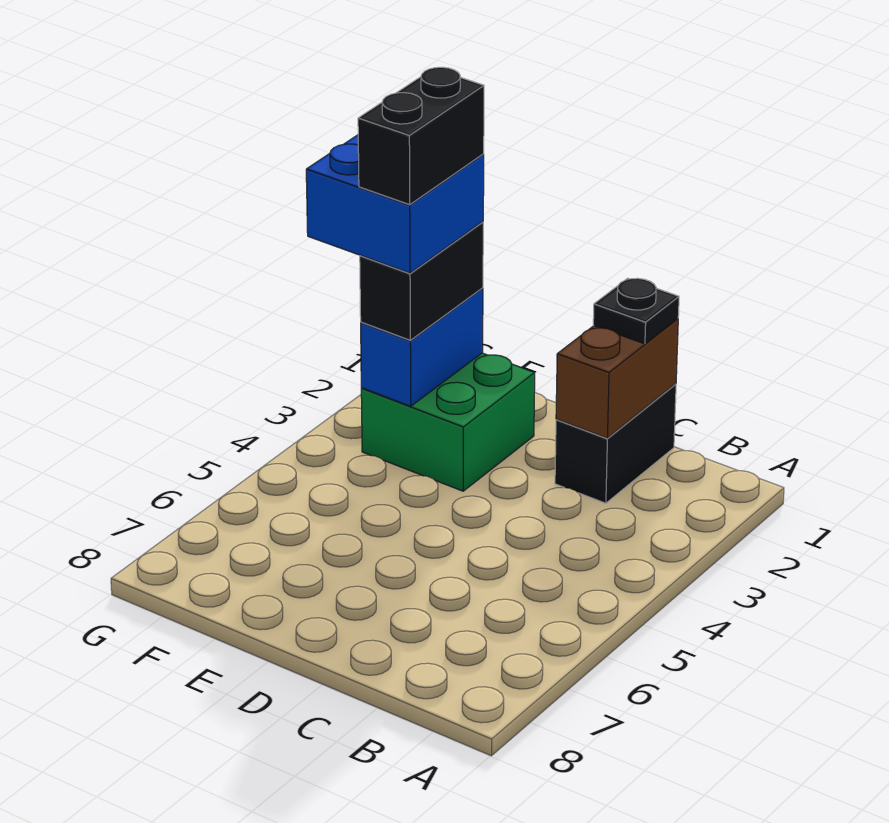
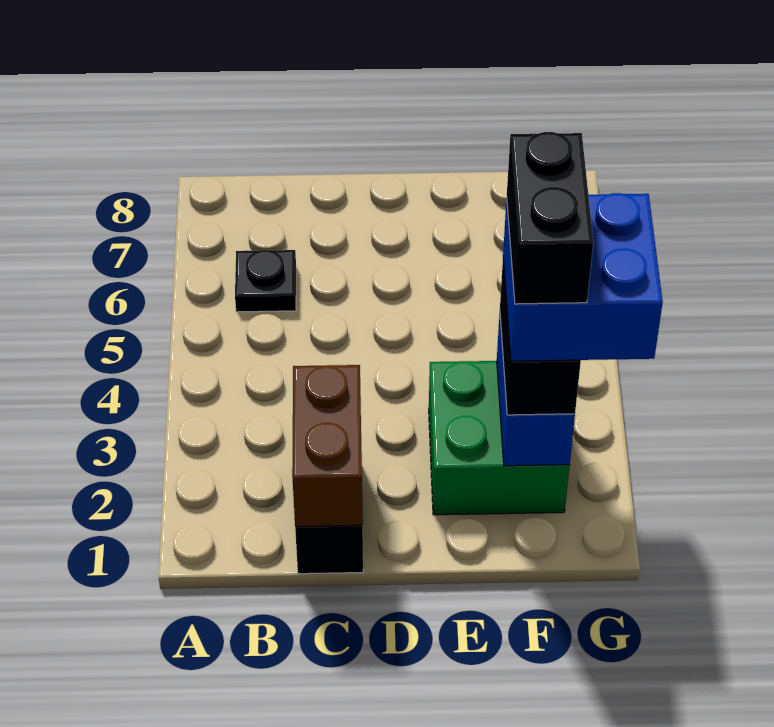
black plate C1 level 3 -> black plate B6 level 1

